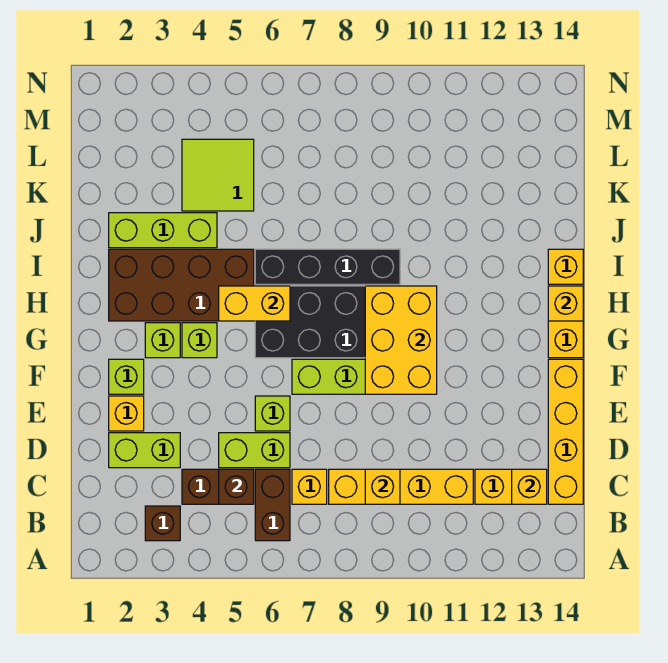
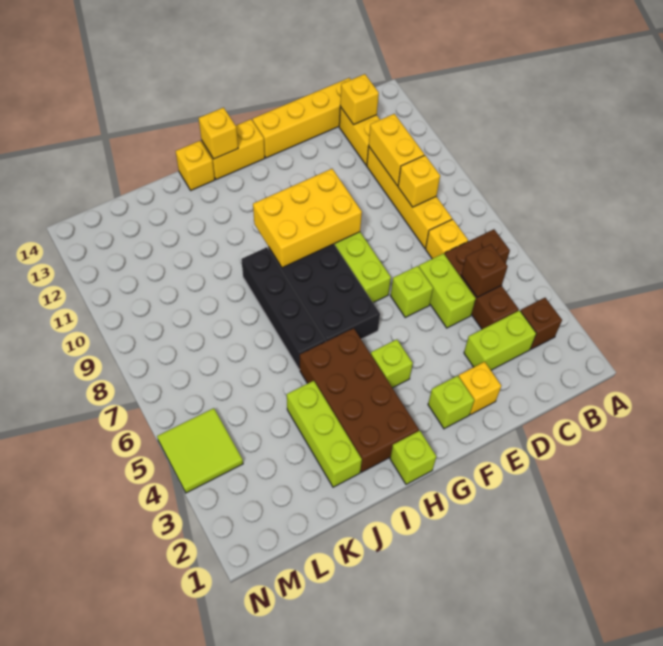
lime brick D2:D3 level 1 -> lime brick C3:D3 level 1
lime brick G3 level 1 -> lime brick H1 level 1
yellow brick H5:H6 level 2 -> yellow brick C10:C11 level 2
lime tile K4:L5 level 1 -> lime tile M4:N5 level 1

